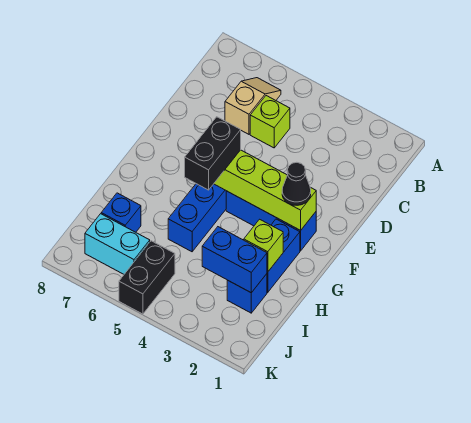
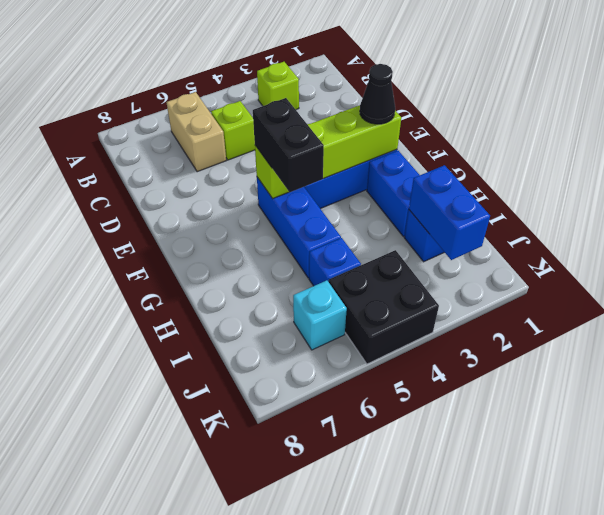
tan slope B6:C6 level 1 top C -> tan brick B6:C6 level 1
lime brick H2 level 2 -> lime brick B3 level 1
blue brick I2:I3 level 2 -> blue brick I2:J2 level 2
blue brick I7 level 1 -> blue brick I5 level 1
black brick J5:K5 level 1 -> black brick J4:K5 level 1
cyan brick J6:J7 level 1 -> cyan brick J6 level 1

